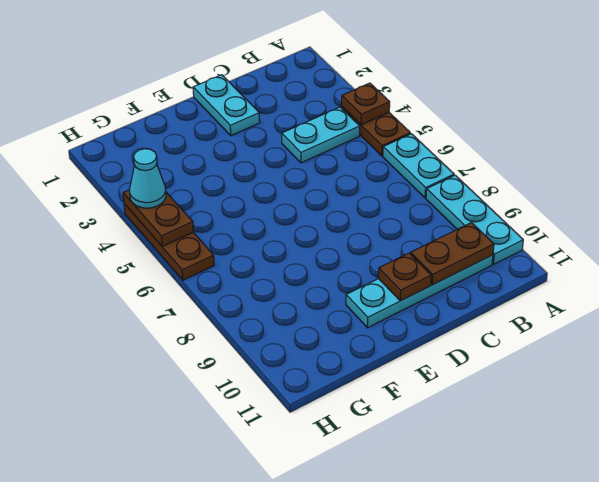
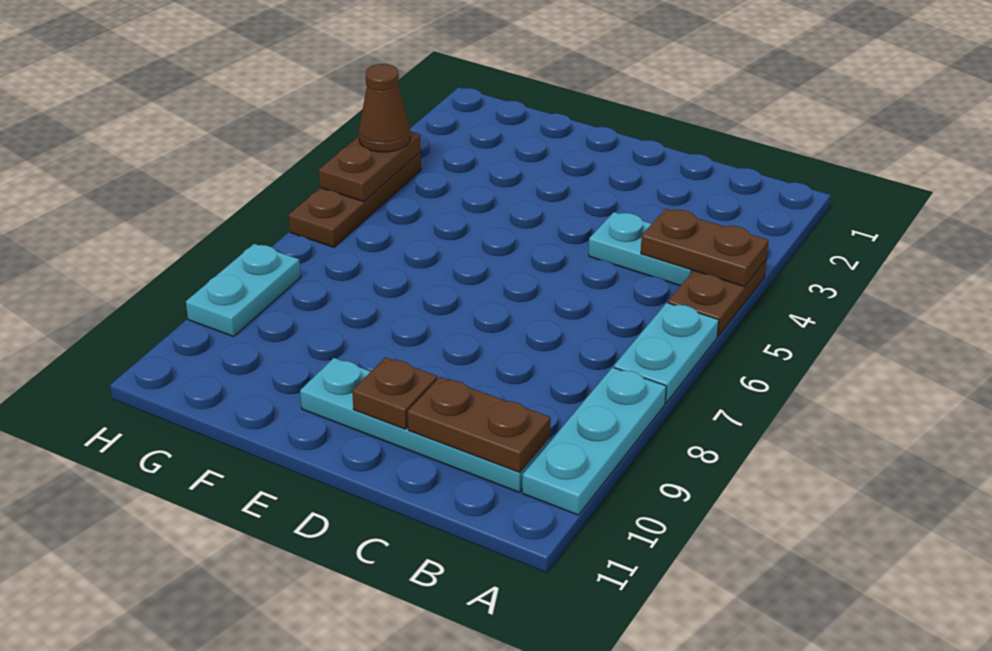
brown plate A4 level 2 -> brown plate A4:B4 level 2
cyan plate D1:D2 level 1 -> cyan plate H8:H9 level 1
cyan cone H4 level 3 -> brown cone H4 level 3

